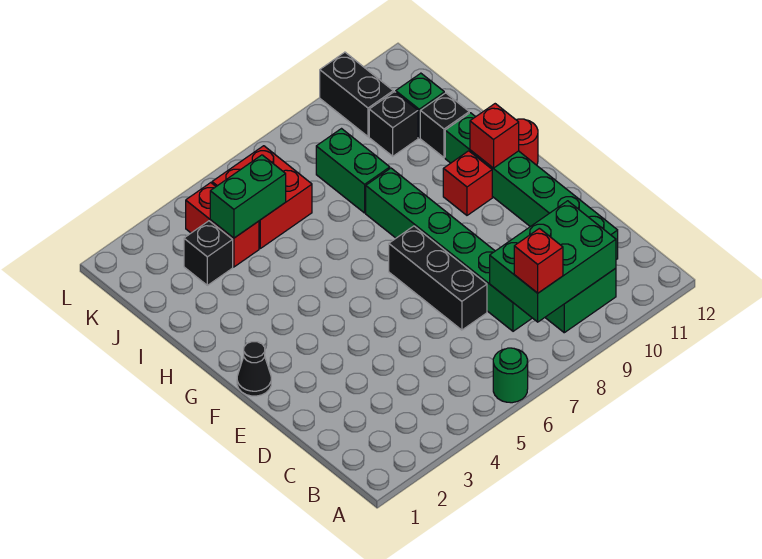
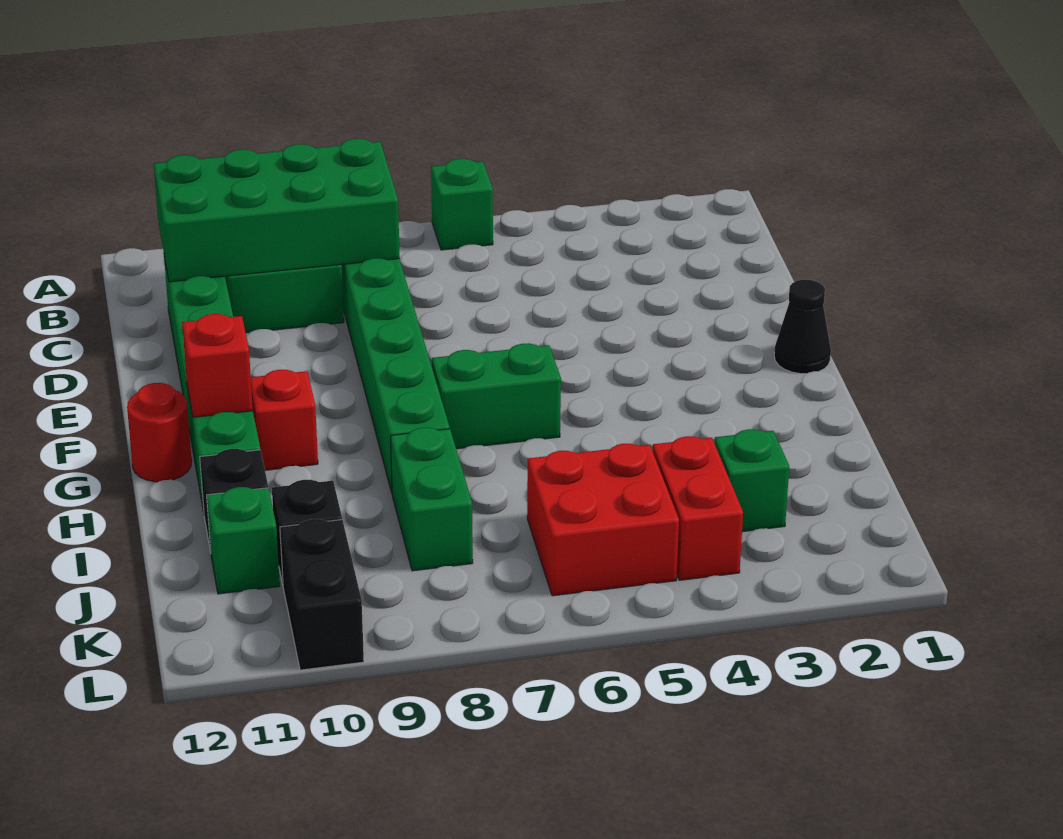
green round brick A6 level 1 -> green brick A6 level 1
green brick B8:C10 level 2 -> green brick B8:C11 level 2
red brick B8 level 3 -> none
black brick D7:F7 level 1 -> none
black brick J3 level 1 -> green brick J3 level 1
green brick J4:J5 level 2 -> green brick G6:G7 level 1

